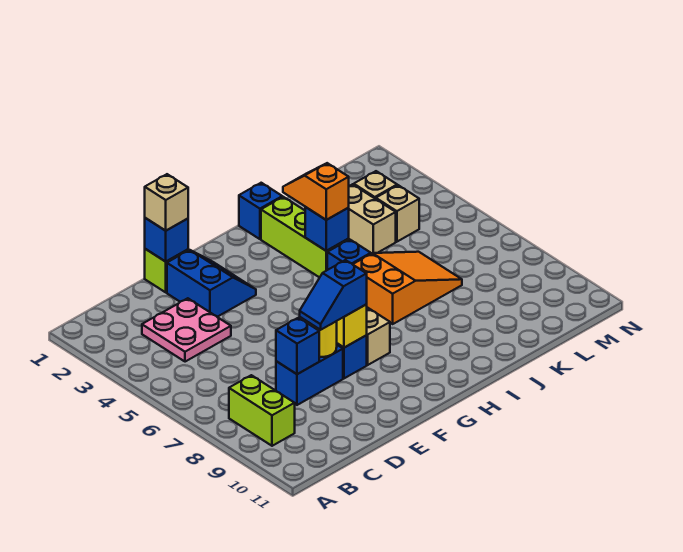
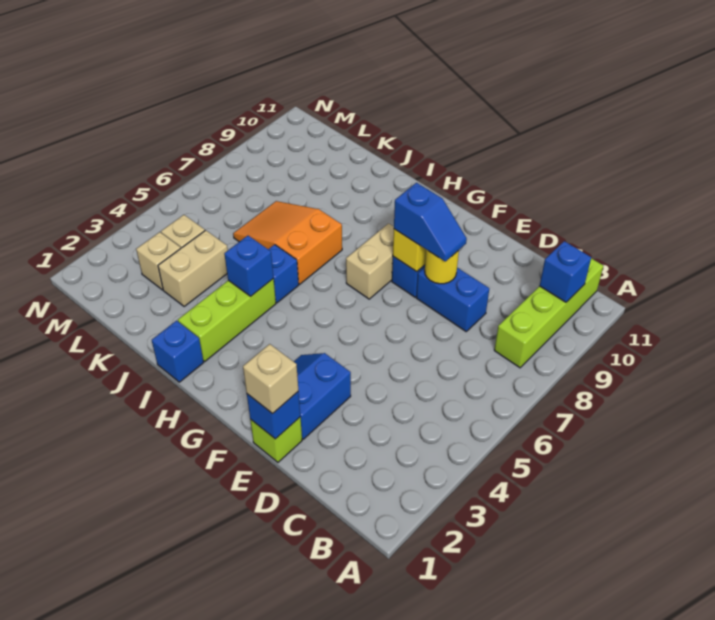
lime brick B8:B9 level 1 -> lime brick B8:B11 level 1
pink plate C3:D4 level 1 -> none
blue brick D8 level 2 -> blue brick B10 level 2
orange slope I3:I4 level 3 top 4 -> none

